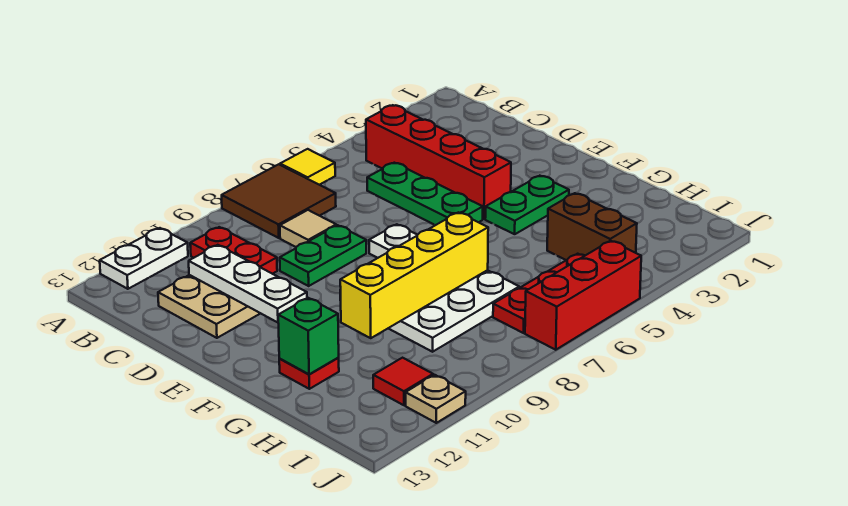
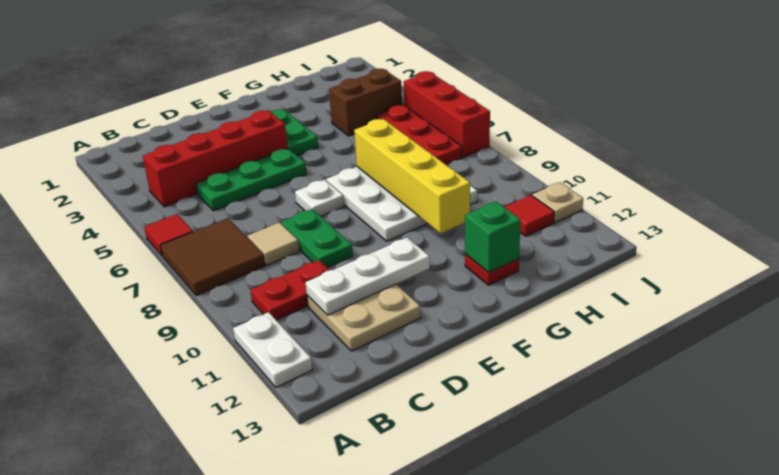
yellow tile A6 level 1 -> red tile A6 level 1

